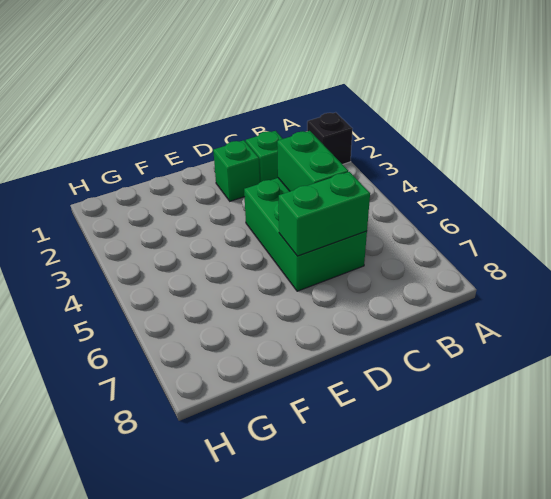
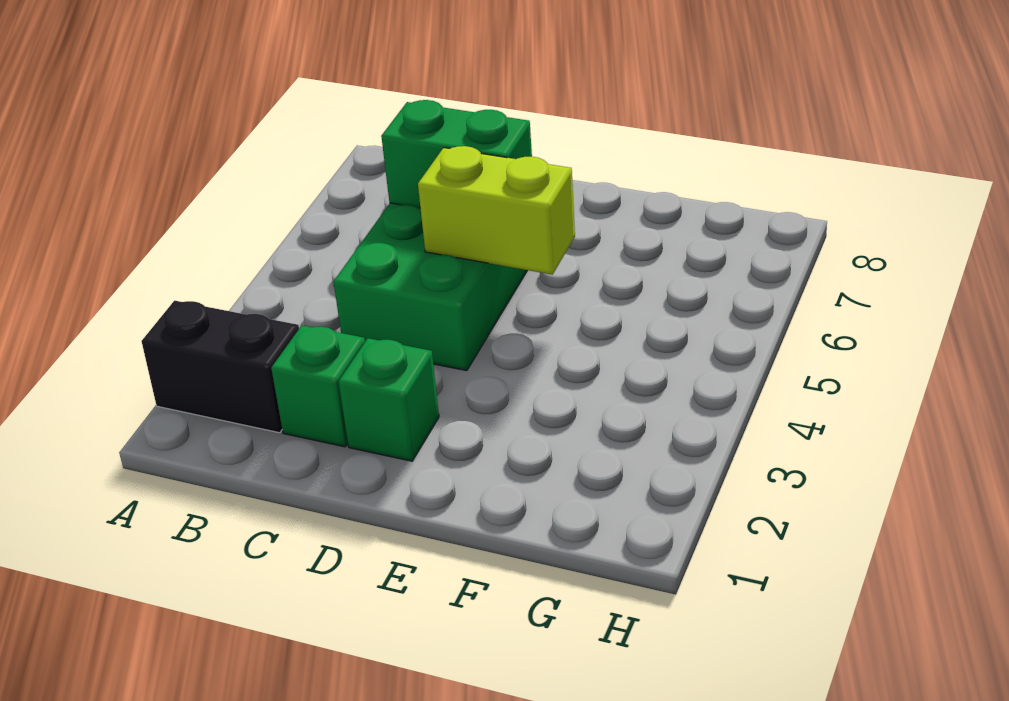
black brick A2 level 1 -> black brick A2:B2 level 1
green brick C4:C5 level 2 -> none
none -> lime brick D5:E5 level 2

